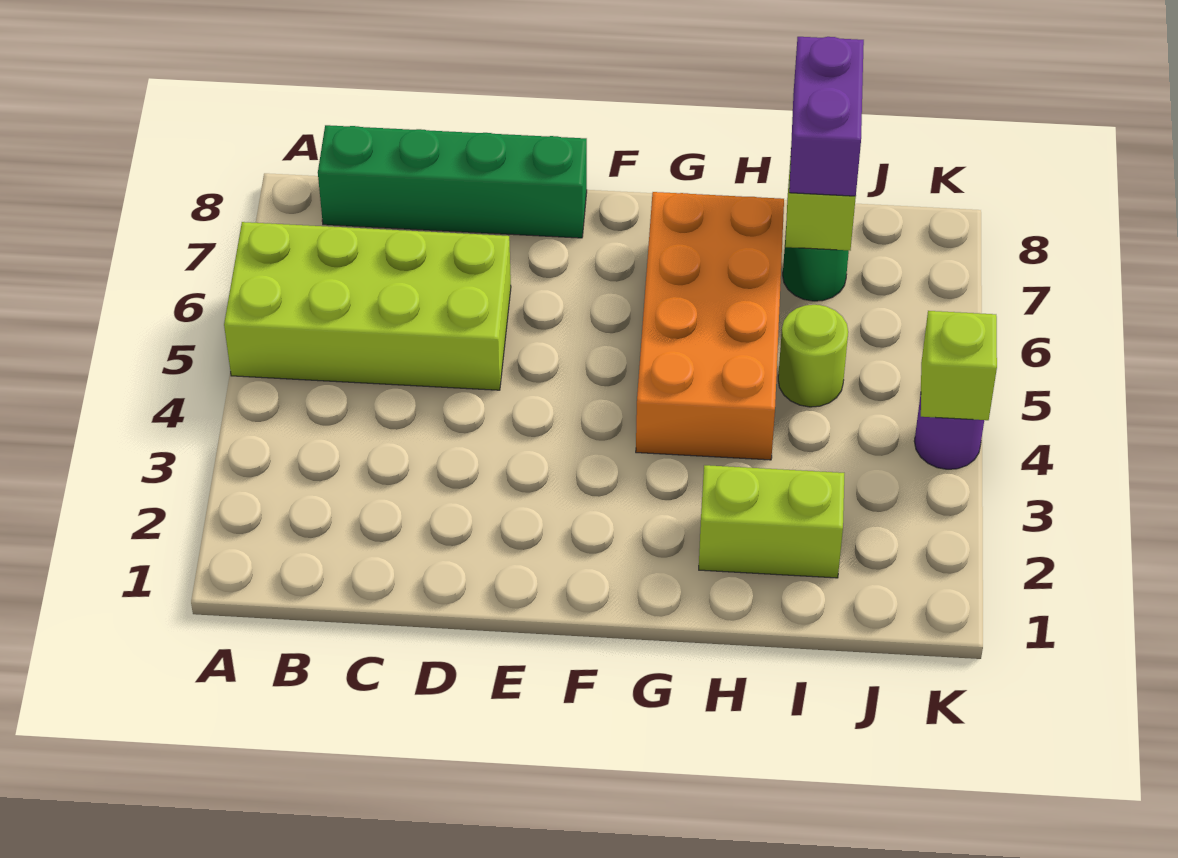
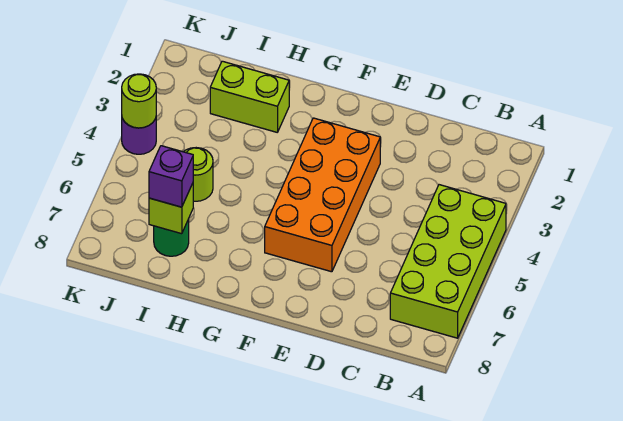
lime brick A5:D6 level 1 -> lime brick A4:B7 level 1
green brick B8:E8 level 1 -> none
orange brick G4:H7 level 1 -> orange brick E3:F6 level 1
purple brick I7:I8 level 3 -> purple brick I7 level 3
lime brick K4 level 2 -> lime round brick K4 level 2

